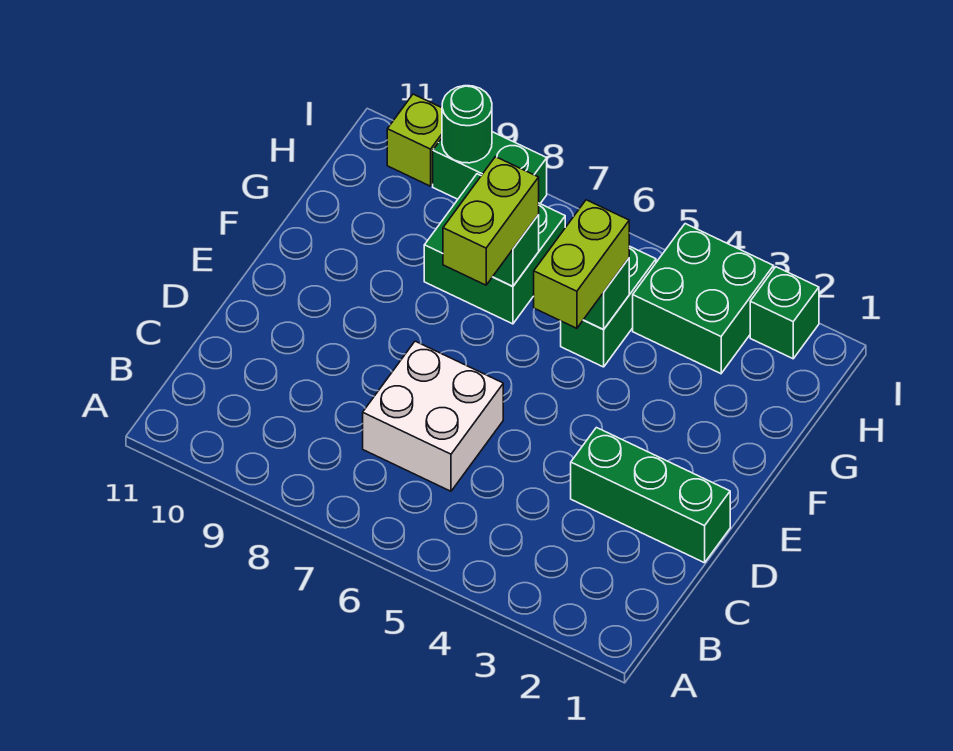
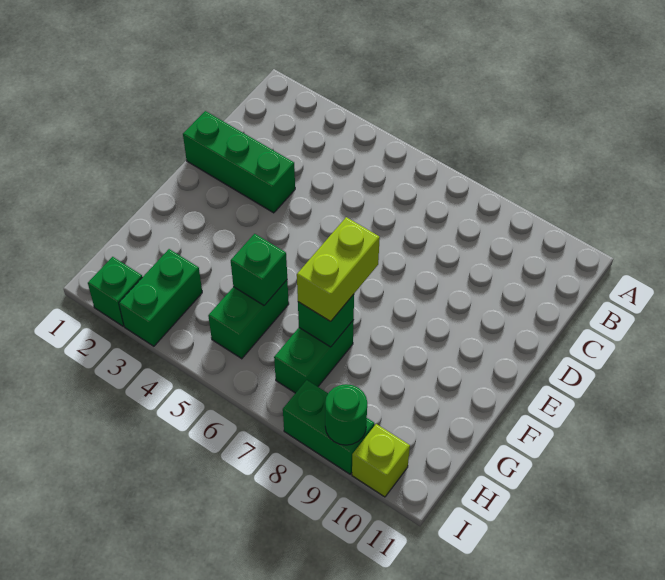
white brick C6:D7 level 1 -> none
lime brick F5:G5 level 3 -> none
green brick G7:H8 level 1 -> green brick G7:H7 level 1
green brick H3:I4 level 1 -> green brick H3:I3 level 1

